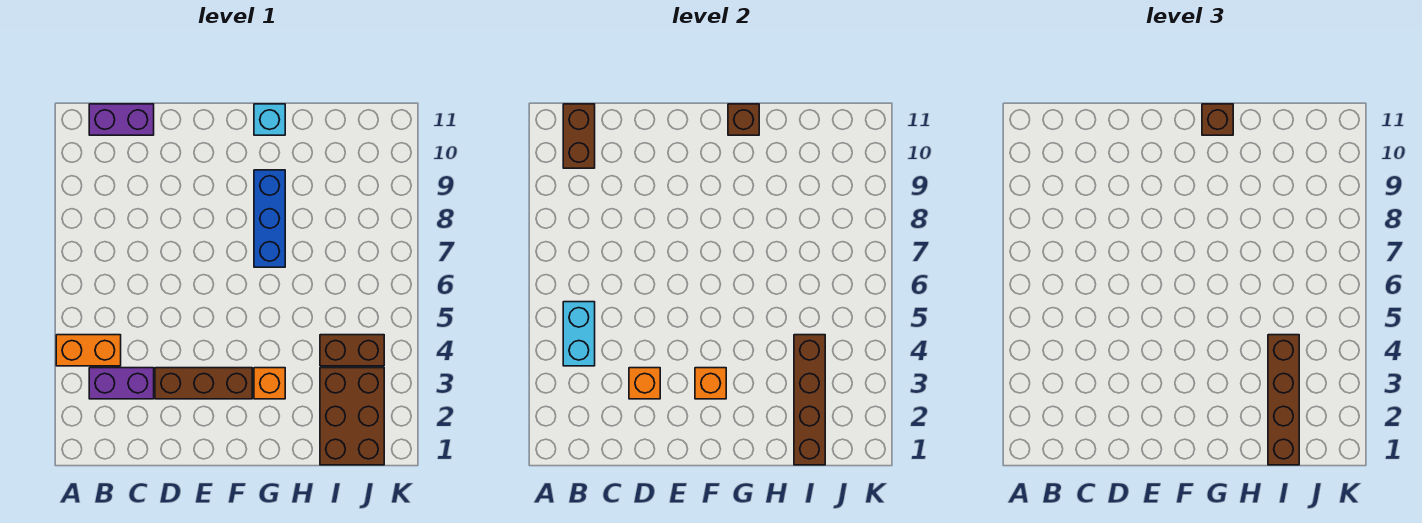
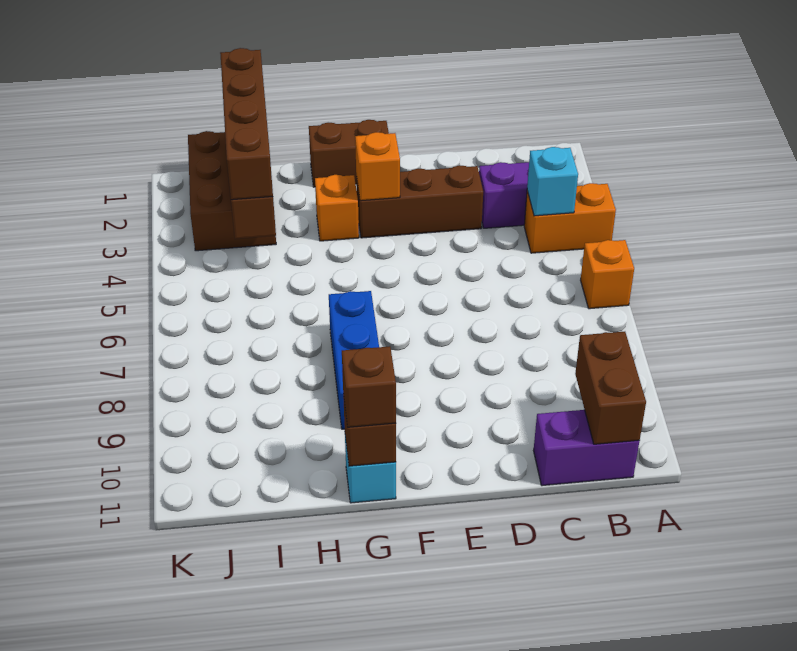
cyan brick B4:B5 level 2 -> cyan brick B4 level 2
orange brick D3 level 2 -> orange brick A6 level 1
brown brick I4:J4 level 1 -> brown brick F1:G1 level 1

